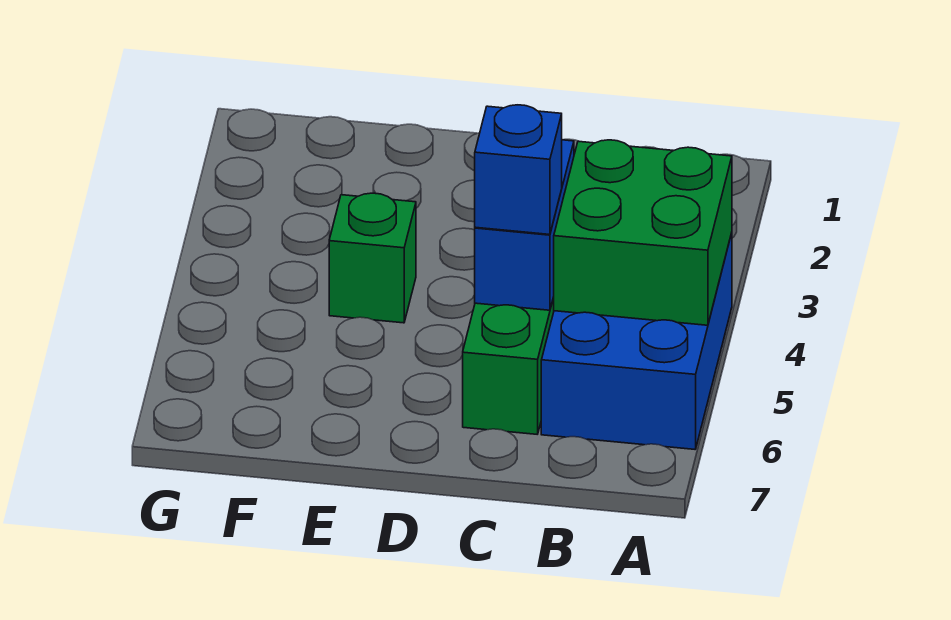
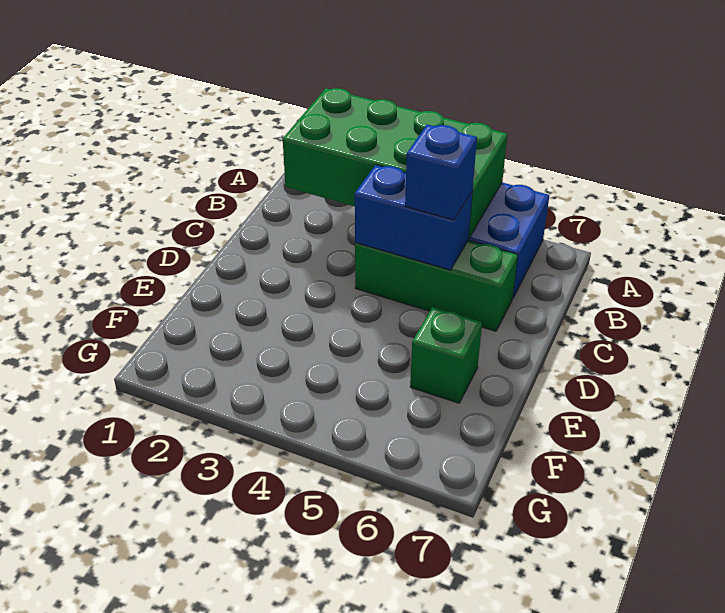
green brick A4:B5 level 2 -> green brick A2:B5 level 2
green brick E4 level 1 -> green brick E6 level 1

